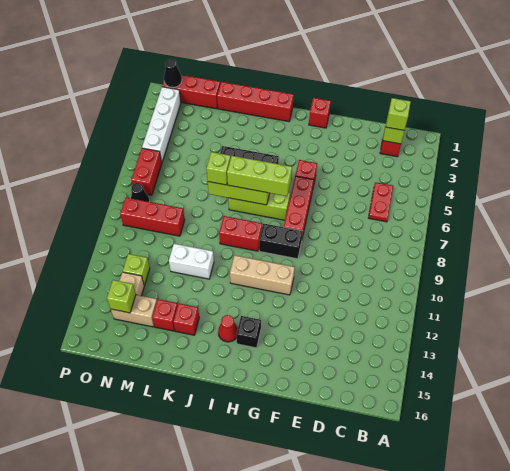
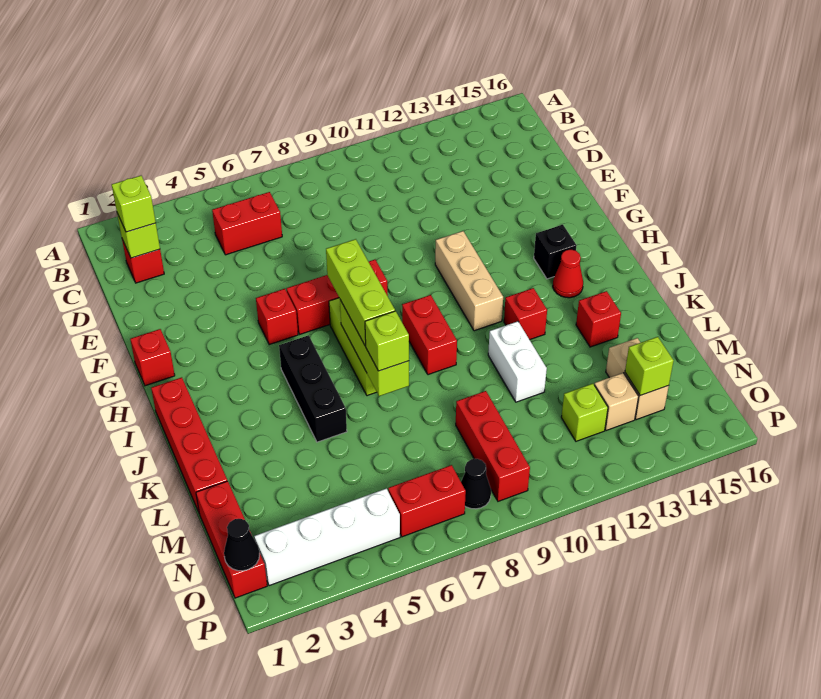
red plate C5:C6 level 1 -> red brick C5:C6 level 1
black brick G9:H9 level 1 -> none
red brick L14 level 1 -> red brick J12 level 1

